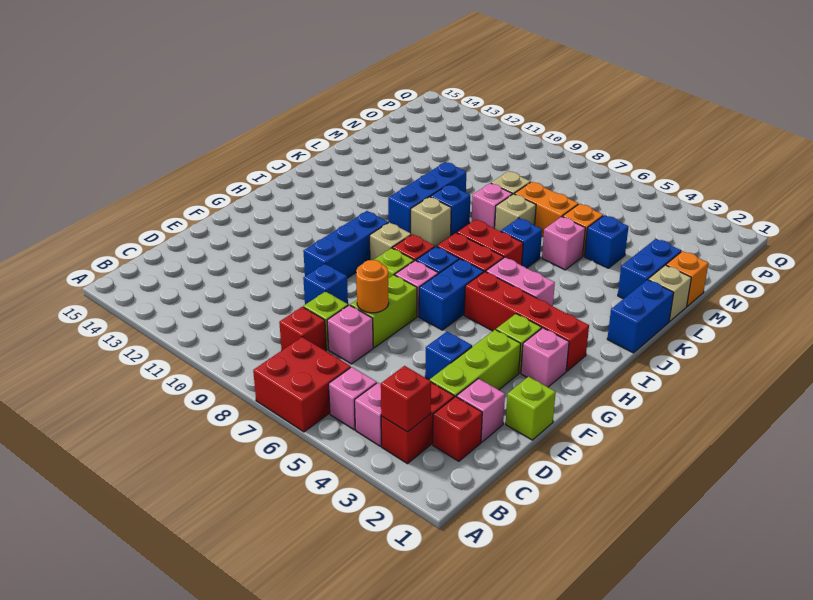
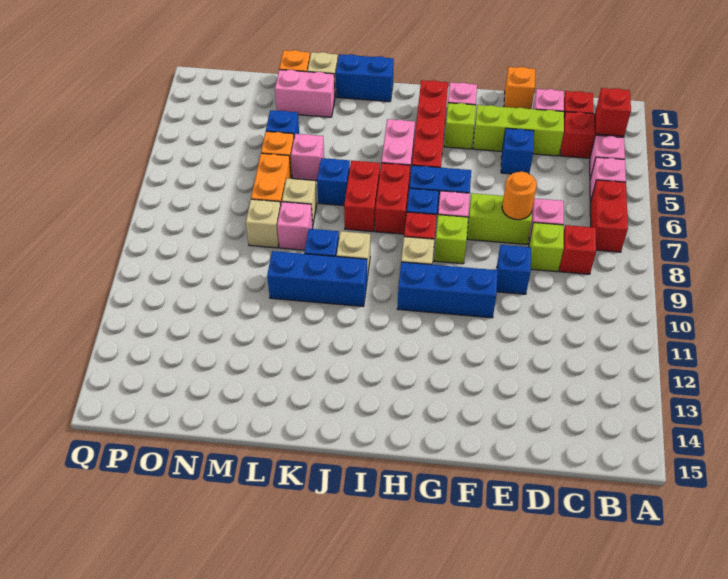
red brick A6:B7 level 1 -> red brick B6:B7 level 1
lime brick E1 level 1 -> orange brick E1 level 1
blue brick L2:M2 level 1 -> pink brick L2:M2 level 1

